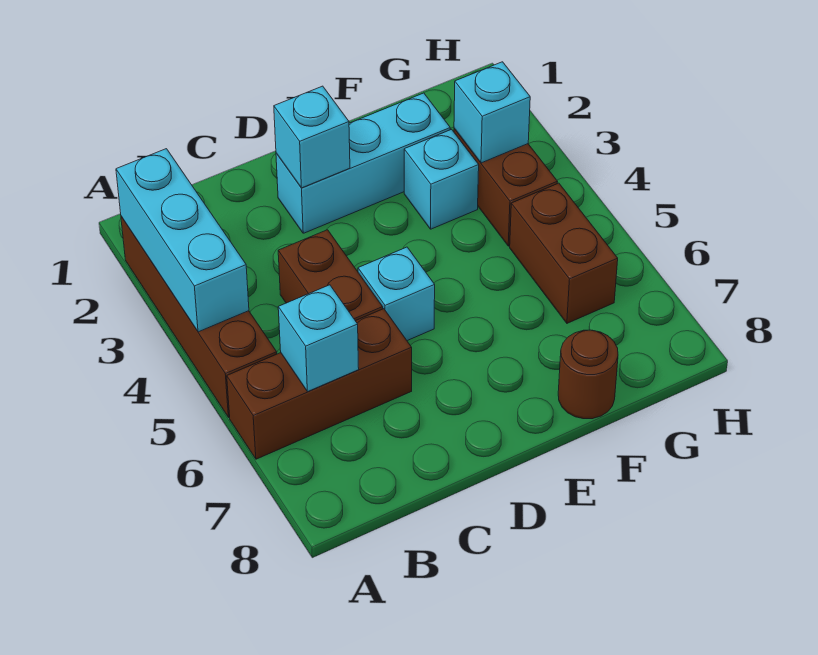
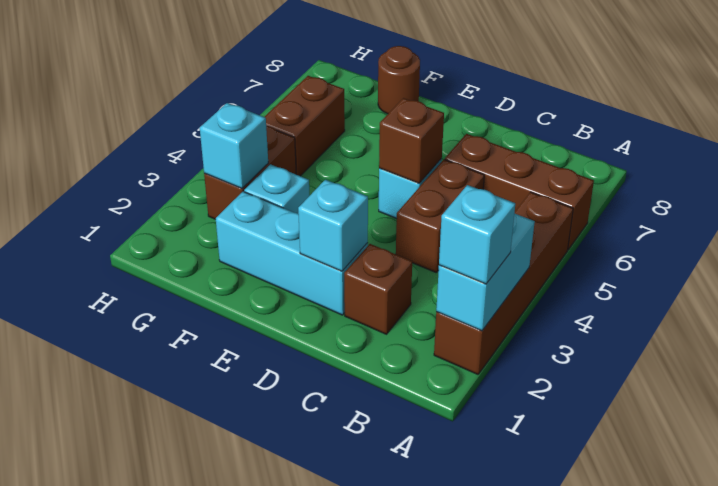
cyan brick A2:A4 level 2 -> cyan brick A2:A3 level 2
cyan brick B6 level 2 -> cyan brick A2 level 3
none -> brown brick C2 level 1
none -> brown brick D5 level 2

